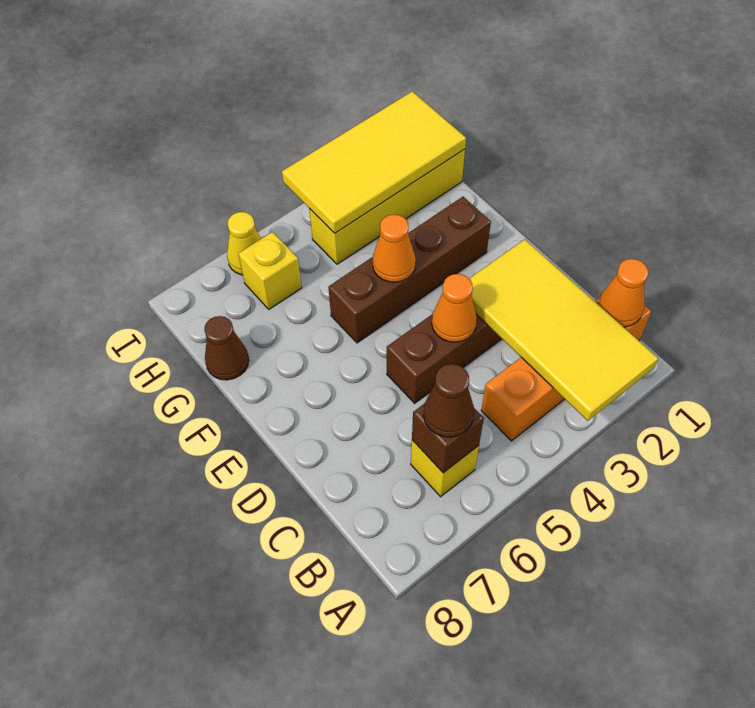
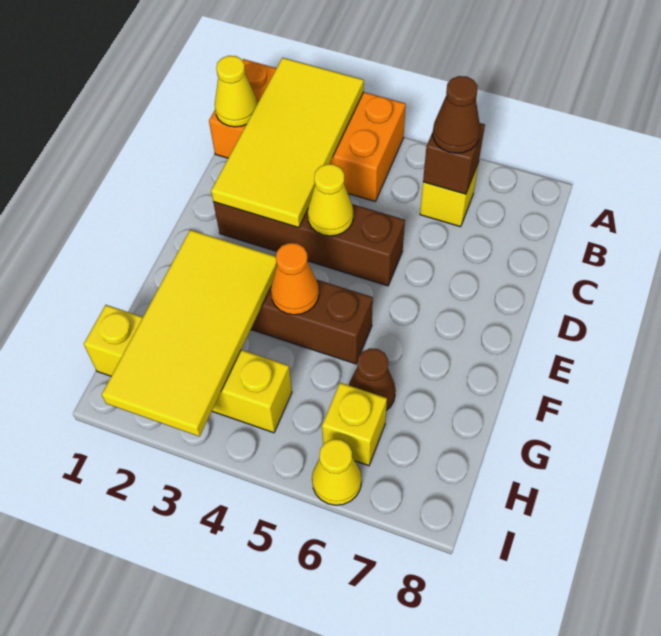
orange brick B1:B4 level 1 -> orange brick A1:B4 level 1
orange cone B1 level 2 -> yellow cone B1 level 2
orange cone D4 level 2 -> yellow cone D4 level 2
brown cone G8 level 1 -> brown cone G6 level 1
yellow tile H1:I4 level 2 -> yellow tile F2:I3 level 2

